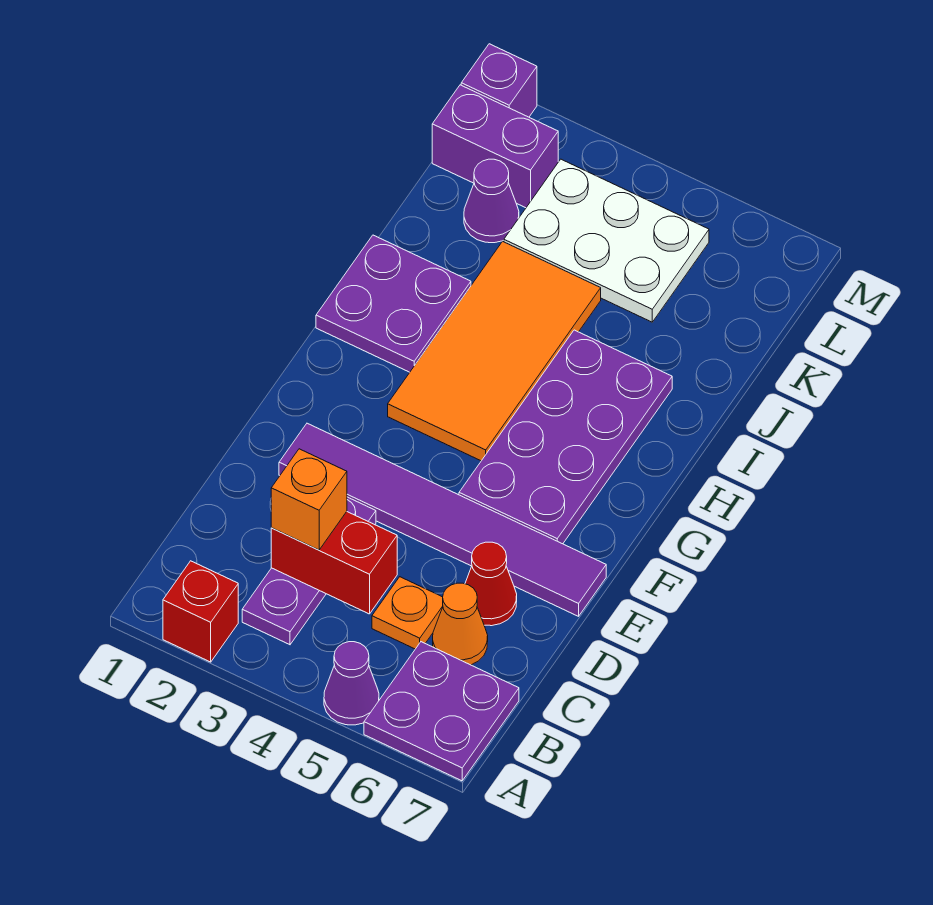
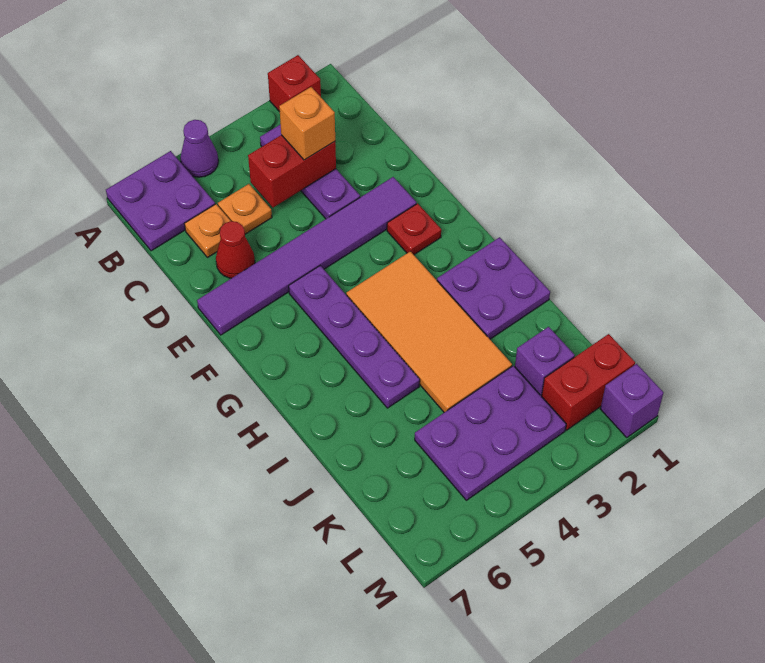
orange cone C6 level 1 -> orange plate C6 level 1
none -> red plate F2 level 1
purple plate F5:I6 level 1 -> purple plate F5:I5 level 1
purple cone K2 level 1 -> purple brick K2 level 1
white plate K3:L5 level 1 -> purple plate K3:L5 level 1
purple brick L1:L2 level 1 -> red brick L1:L2 level 1

